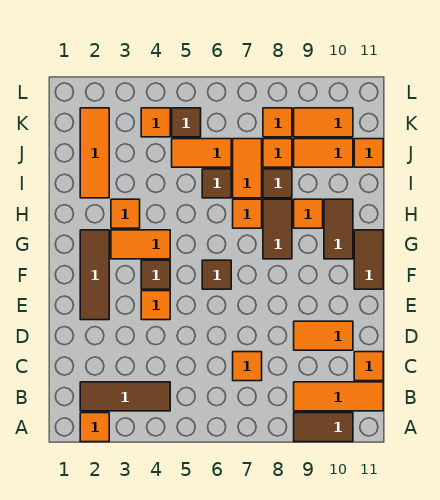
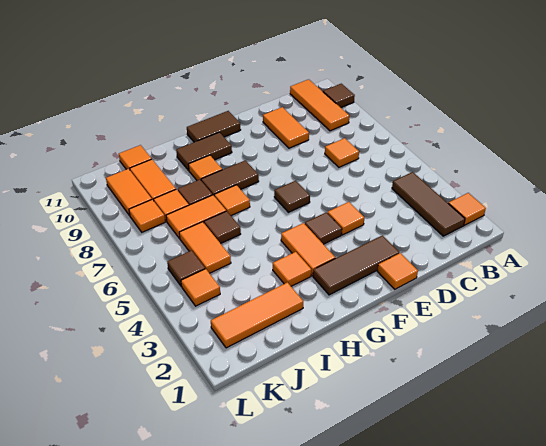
brown tile A9:A10 level 1 -> brown tile A10 level 1
orange tile C11 level 1 -> orange tile E1 level 1

